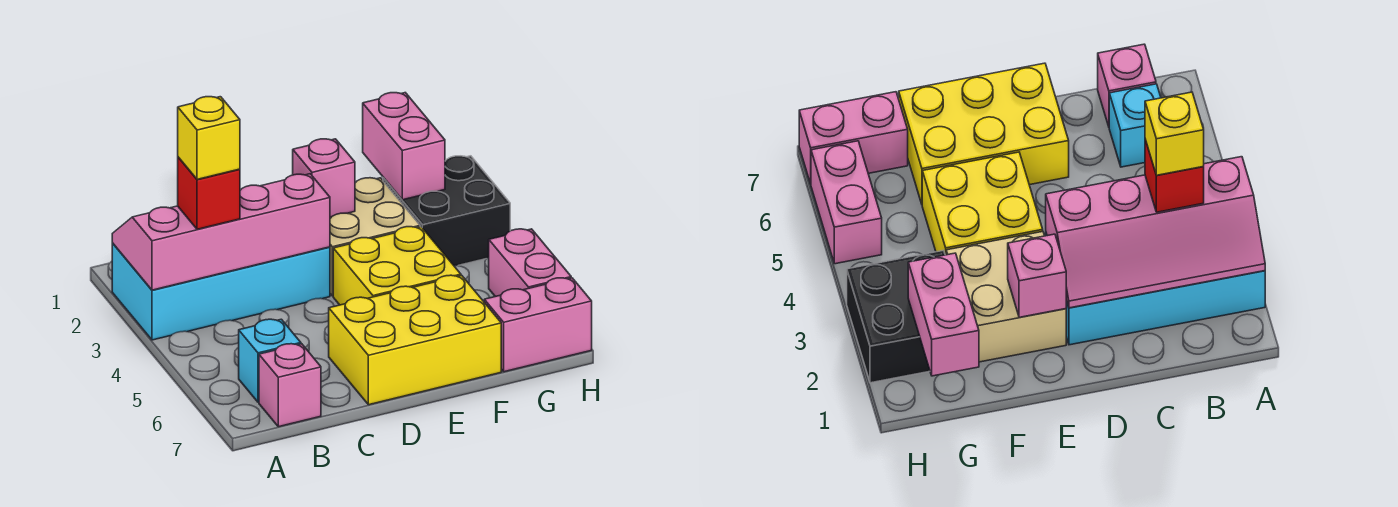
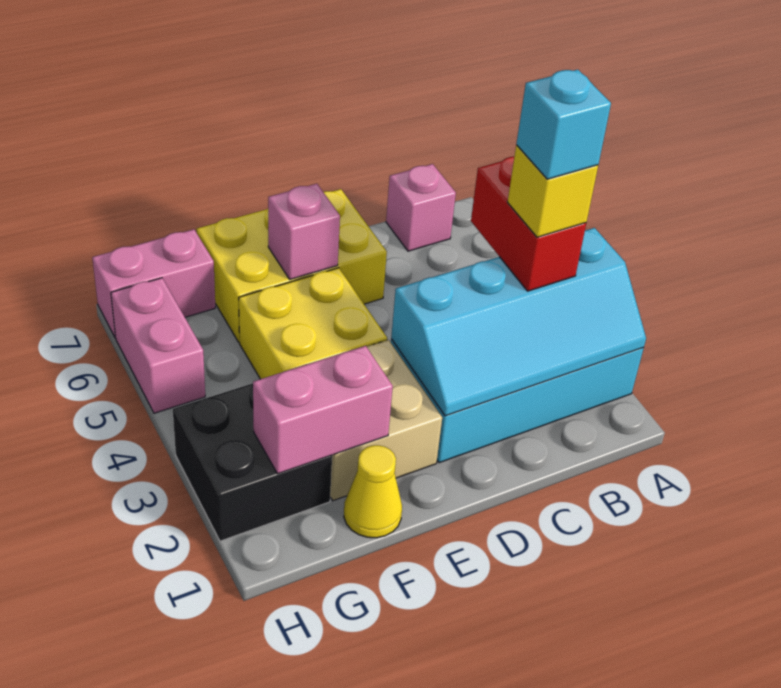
pink slope A2:D3 level 2 top 3 -> cyan slope A2:D3 level 2 top 3
red brick B3 level 3 -> red brick B3:B4 level 3
cyan brick B6 level 1 -> cyan brick B3 level 5
pink brick E2 level 2 -> pink brick E6 level 2
none -> yellow cone F1 level 1
pink brick G1:G2 level 2 -> pink brick F2:G2 level 2

